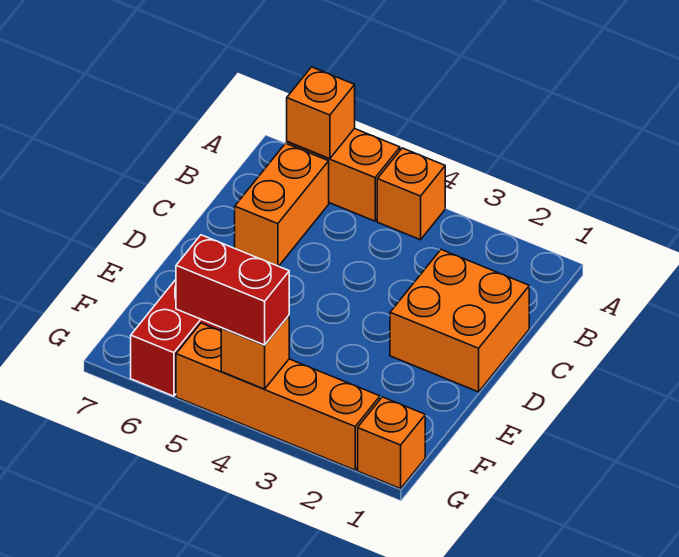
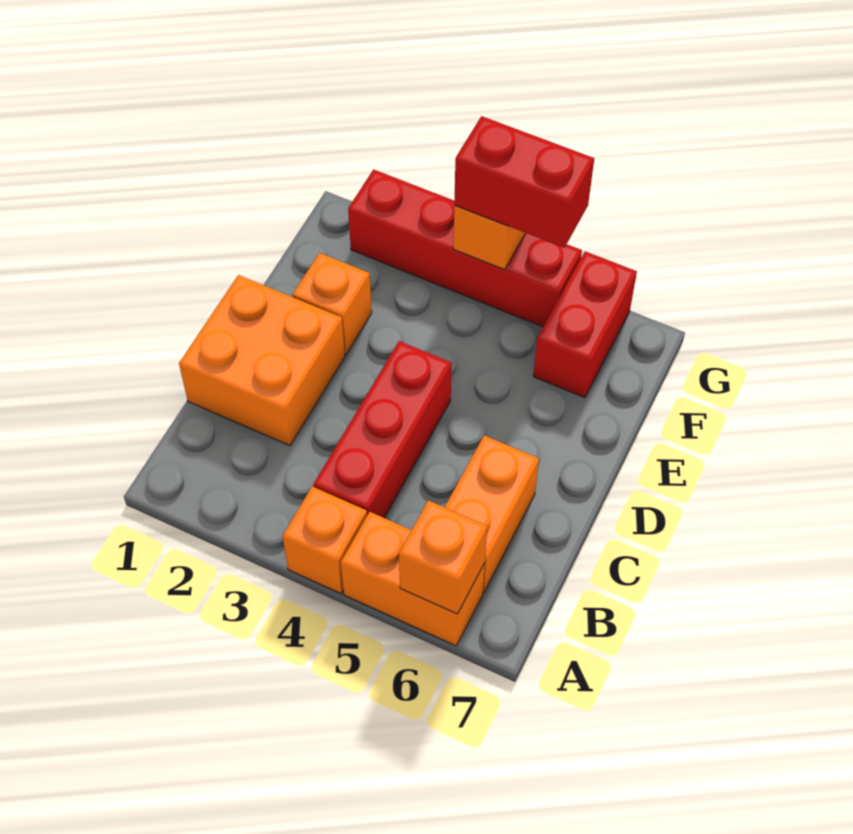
none -> red brick B4:D4 level 1
orange brick G1 level 1 -> orange brick E2 level 1
orange brick G2:G5 level 1 -> red brick G2:G5 level 1

